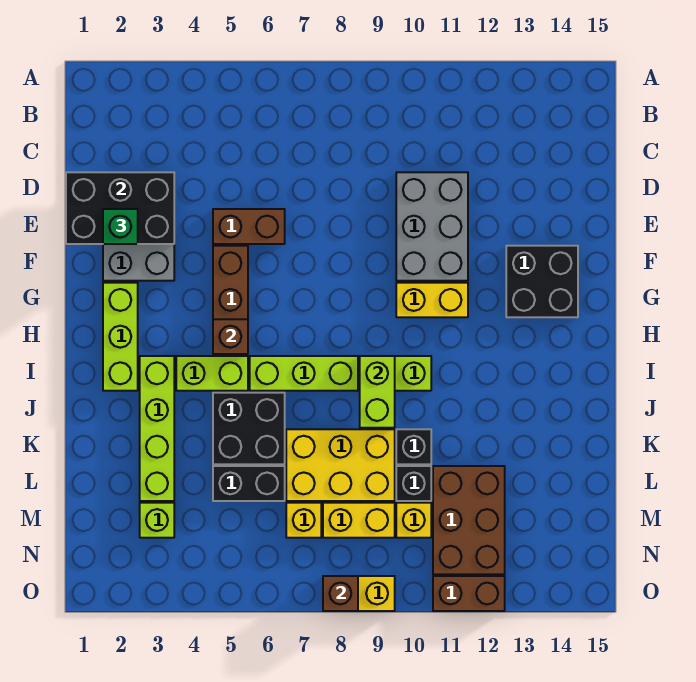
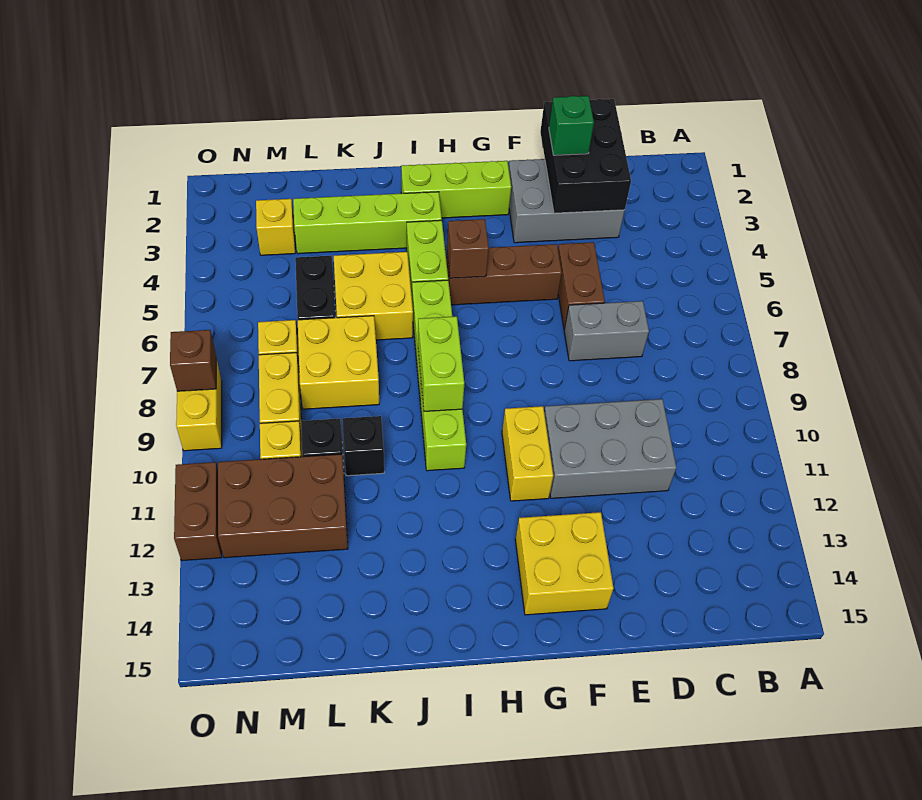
none -> grey brick D7:E7 level 1
black brick F13:G14 level 1 -> yellow brick F13:G14 level 1
lime brick I9:J9 level 2 -> lime brick I8:I9 level 2
black brick J5:K6 level 1 -> yellow brick J5:K6 level 1
yellow brick K7:L9 level 1 -> yellow brick K7:L8 level 1
lime brick M3 level 1 -> yellow brick M3 level 1

